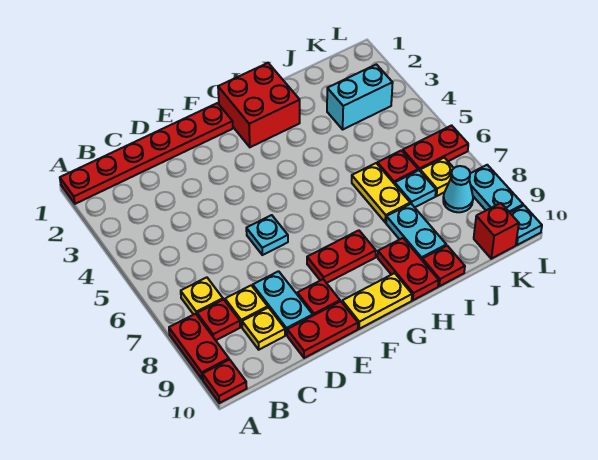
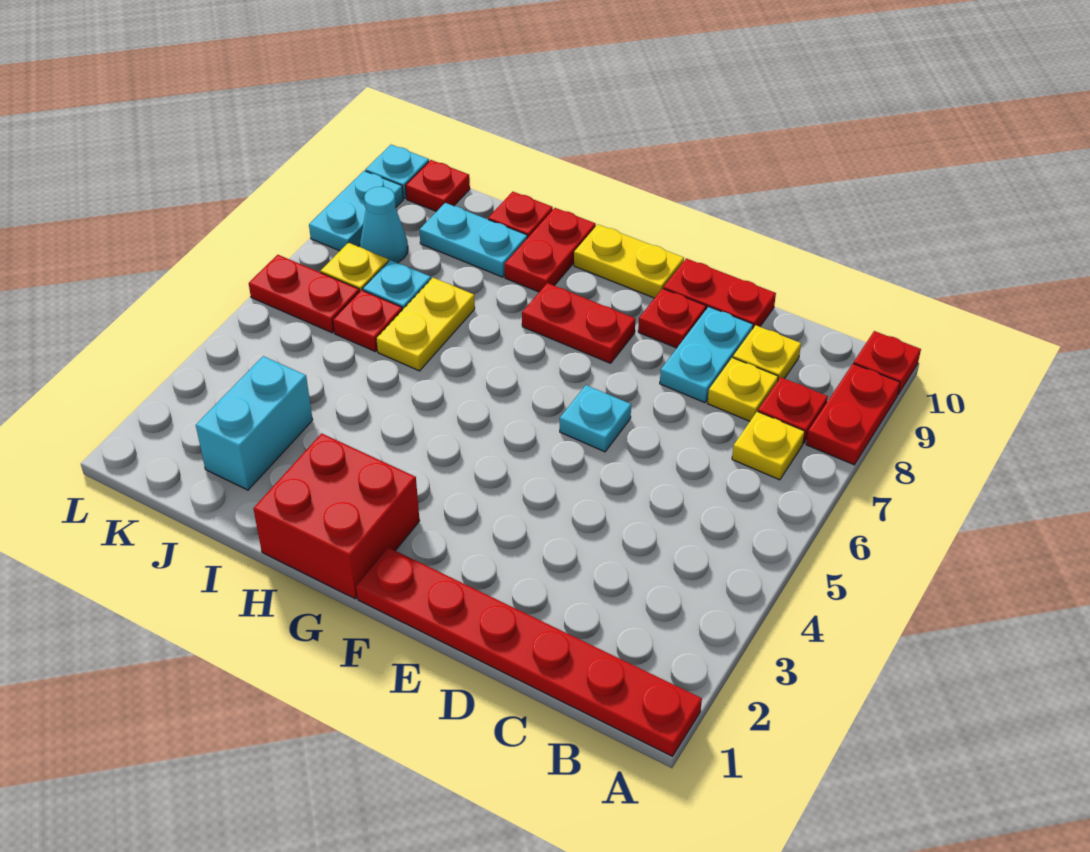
cyan plate I8:I9 level 1 -> cyan plate I9:J9 level 1
cyan brick J3:K3 level 1 -> cyan brick J2:J3 level 1
red brick K10 level 1 -> red plate K10 level 1

